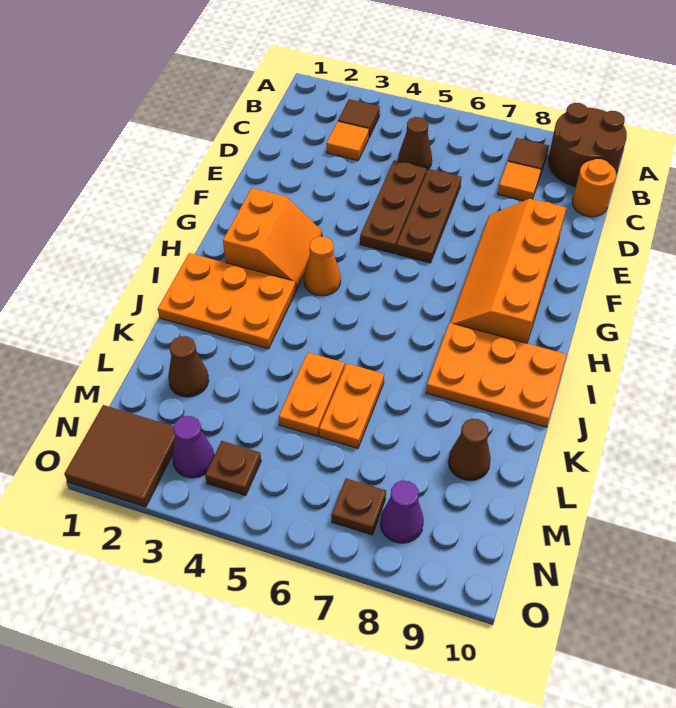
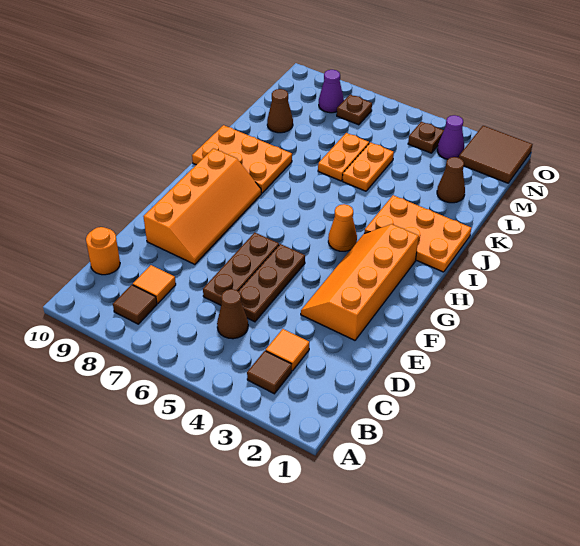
brown round brick A9:B10 level 1 -> none
orange slope G2:H3 level 1 top 2 -> orange slope E2:H3 level 1 top 2

